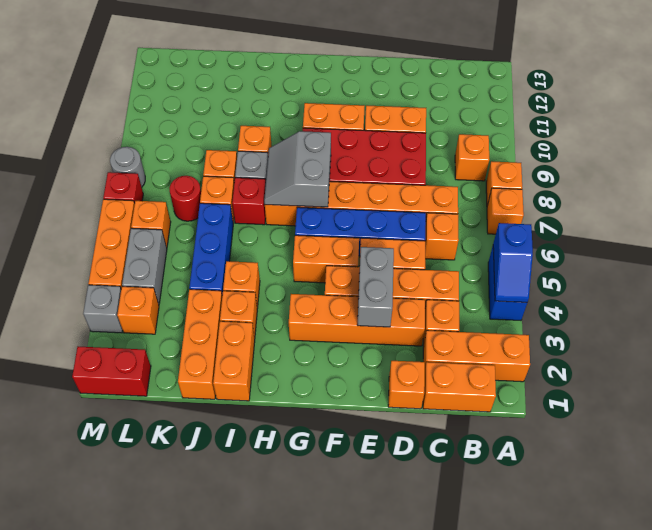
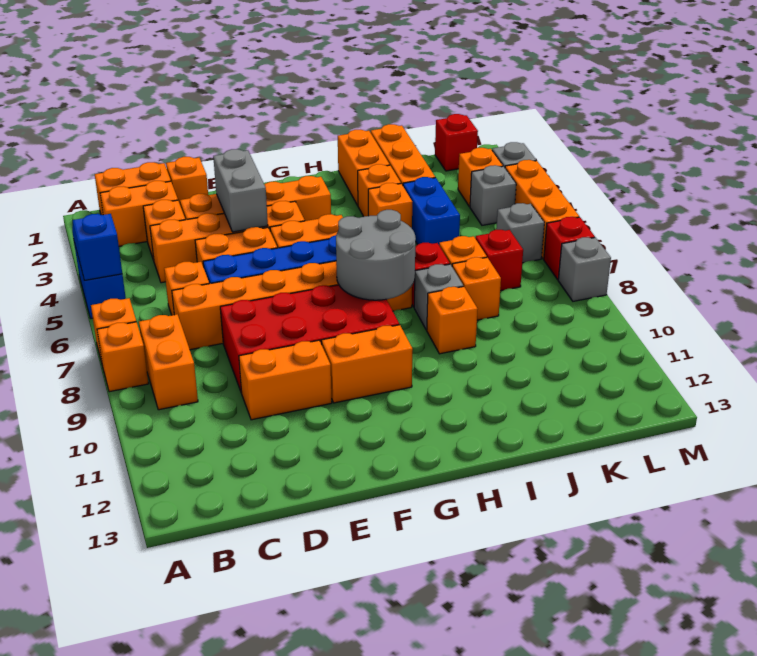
orange brick A2:C2 level 1 -> orange brick B2:C2 level 1
orange brick B9 level 1 -> orange brick B8:B9 level 1
grey slope G7:H8 level 2 top G -> grey round brick G7:H8 level 2
blue brick J4:J6 level 1 -> blue brick J4:J5 level 1
red round brick K7 level 1 -> red brick K7 level 1
red brick L1:M1 level 1 -> red brick L1 level 1
grey brick L4:L5 level 1 -> grey brick L4 level 1
orange brick L6 level 1 -> grey brick L6 level 1
grey round brick M8 level 1 -> grey brick M8 level 1

